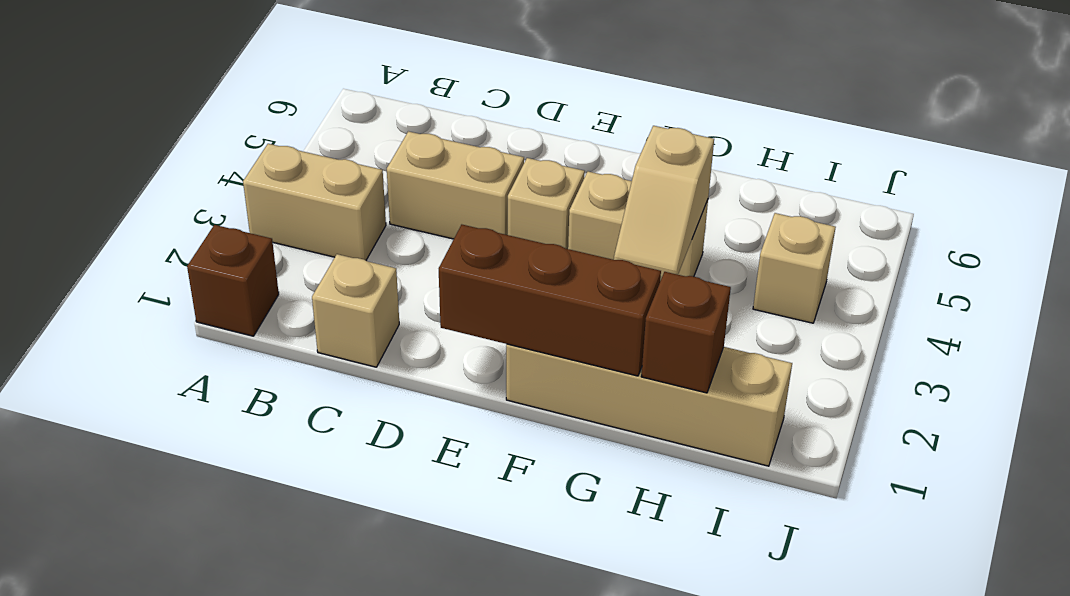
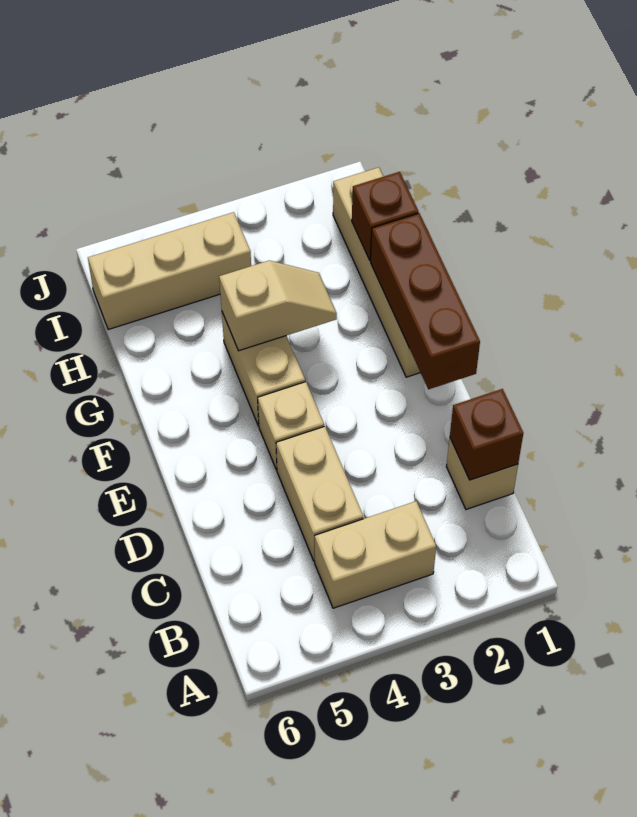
brown brick A1 level 1 -> brown brick C1 level 2
tan brick A3:B3 level 1 -> tan brick B3:B4 level 1
tan brick I4 level 1 -> tan brick I4:I6 level 1

